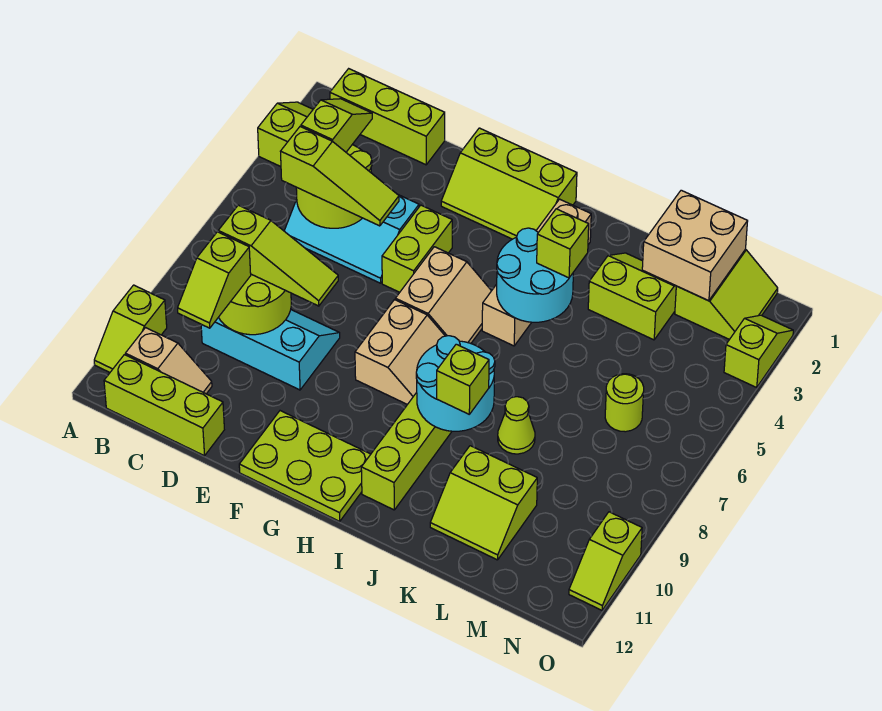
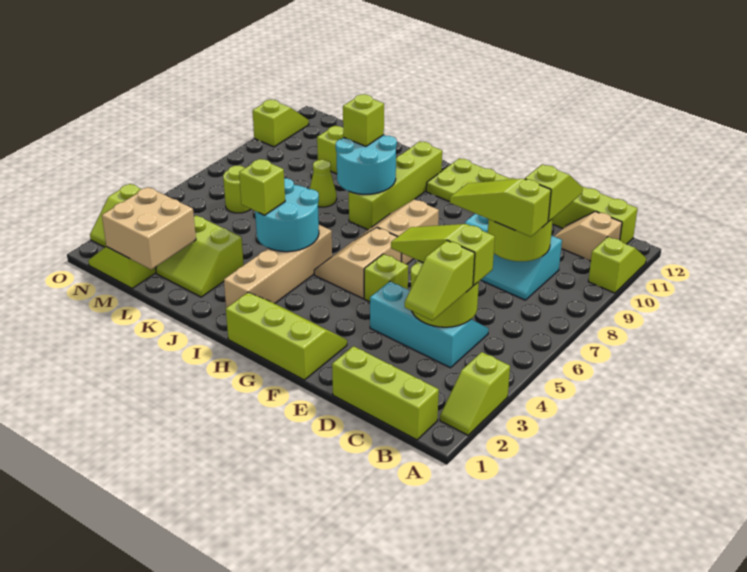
lime brick F4:F5 level 1 -> lime brick F5 level 1

